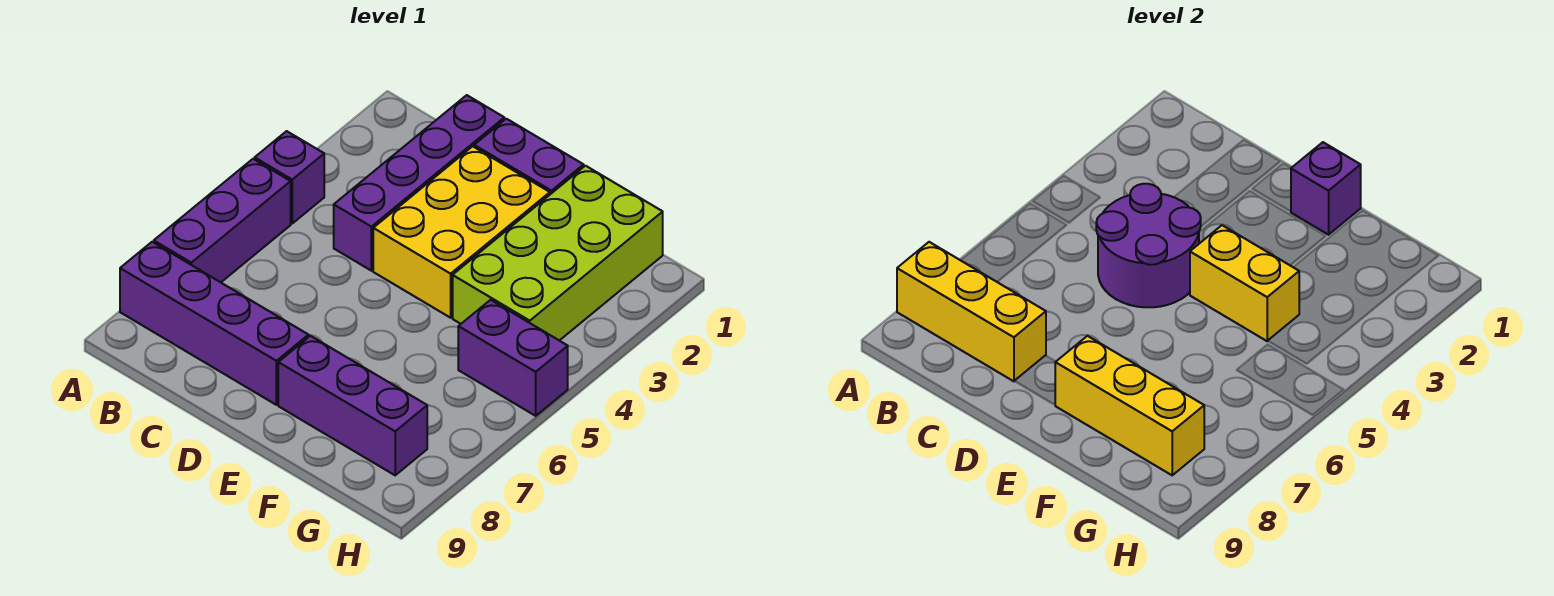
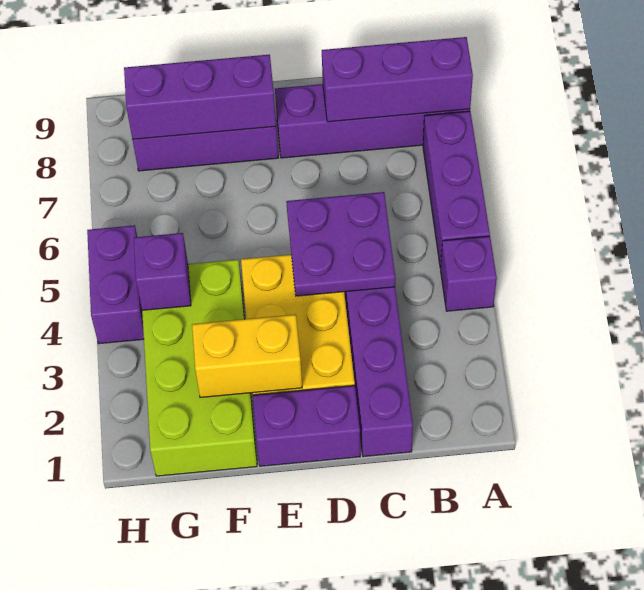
yellow brick A8:C8 level 2 -> purple brick A8:C8 level 2
purple round brick C4:D5 level 2 -> purple plate C4:D5 level 2
purple brick E1 level 2 -> purple brick G4 level 2
yellow brick E4:F4 level 2 -> yellow brick E2:F2 level 2
yellow brick E8:G8 level 2 -> purple brick E8:G8 level 2
purple brick G5:H5 level 1 -> purple brick H4:H5 level 1

